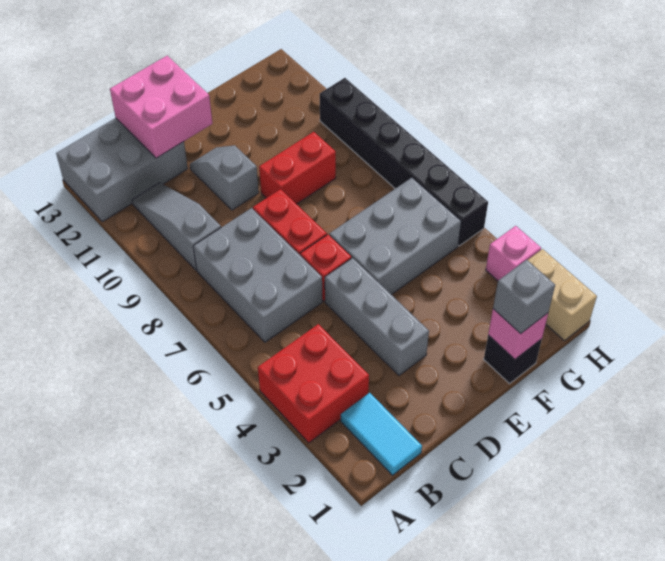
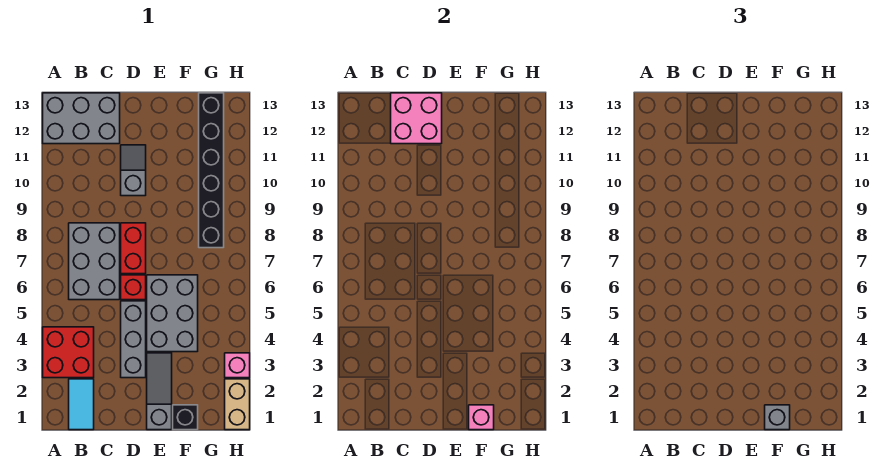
grey slope B9:B11 level 1 top 9 -> grey slope E1:E3 level 1 top 1
grey brick E5:G6 level 1 -> grey brick E4:F6 level 1
red brick E9:F9 level 1 -> none
black brick H5:H10 level 1 -> black brick G8:G13 level 1

